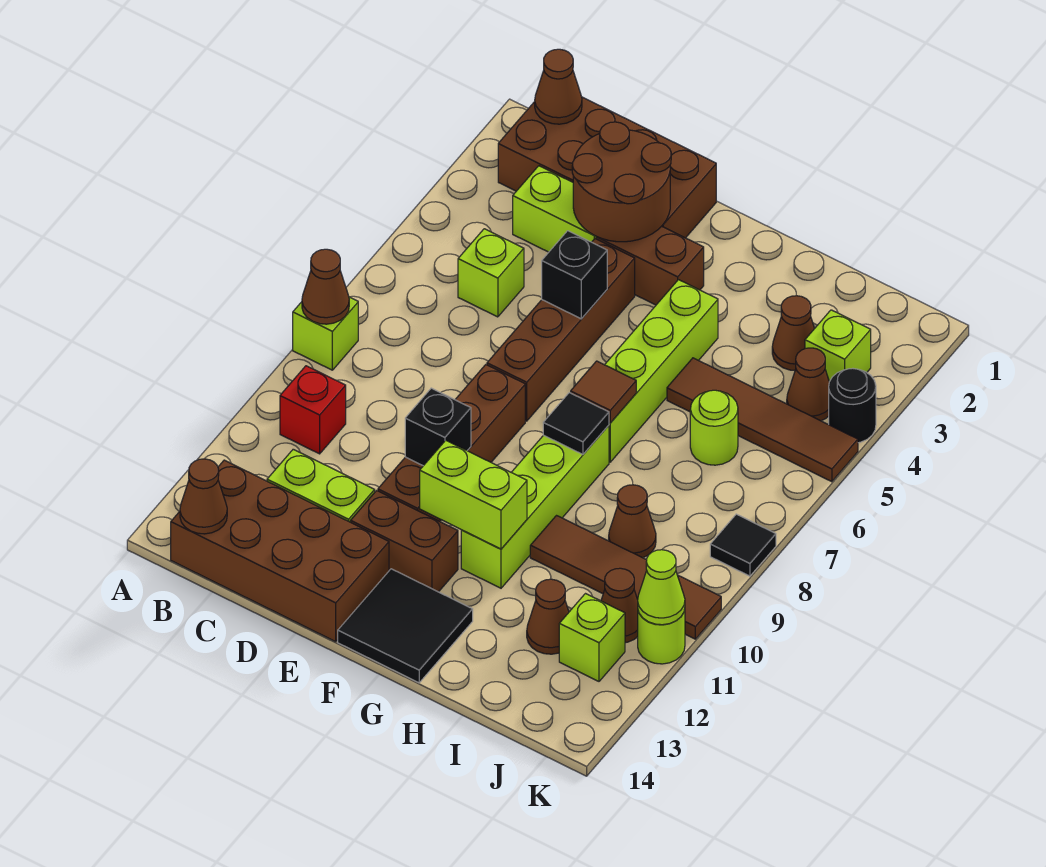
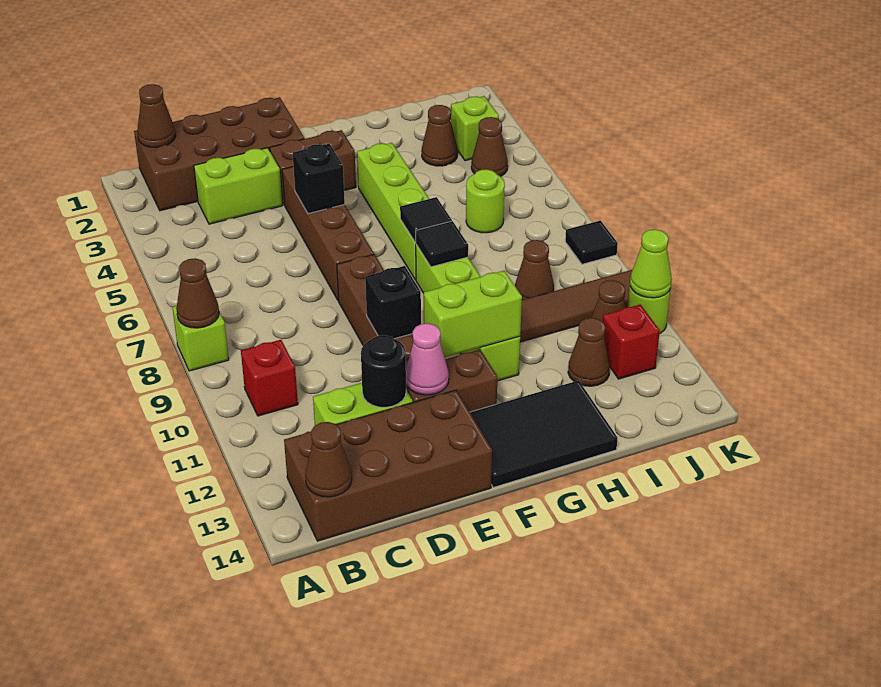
lime brick C5 level 1 -> none
brown round brick D2:E3 level 2 -> none
none -> pink cone E12 level 2
black tile F13:G14 level 1 -> black tile F13:H14 level 1
brown tile G7 level 2 -> black tile G7 level 2
brown tile H5:K5 level 1 -> none
lime brick J12 level 1 -> red brick J12 level 1
black round brick K4 level 1 -> black round brick D12 level 2

